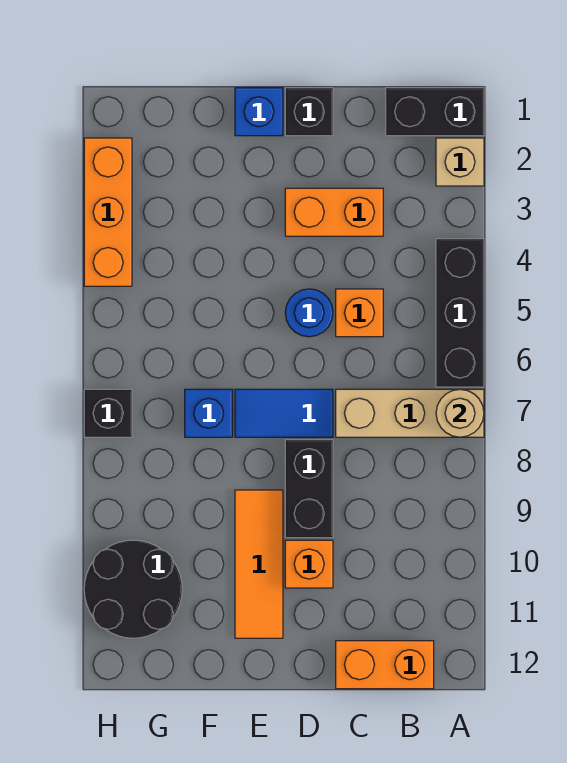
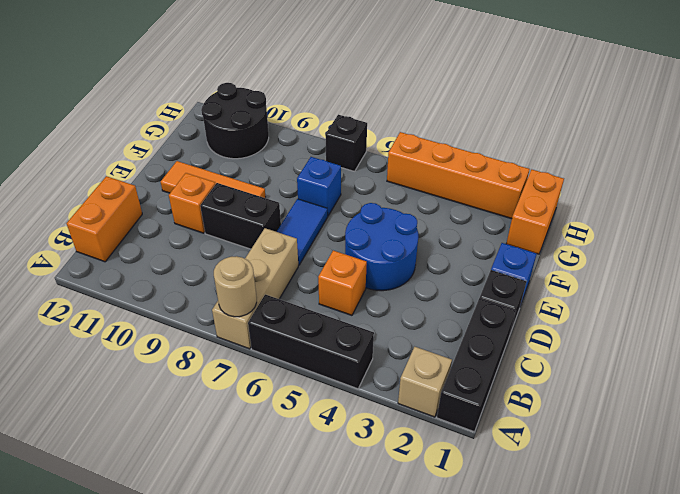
black brick A1:B1 level 1 -> black brick A1:C1 level 1
orange brick C3:D3 level 1 -> orange brick G1:H1 level 1
blue round brick D5 level 1 -> blue round brick D4:E5 level 1
orange brick H2:H4 level 1 -> orange brick H2:H5 level 1

